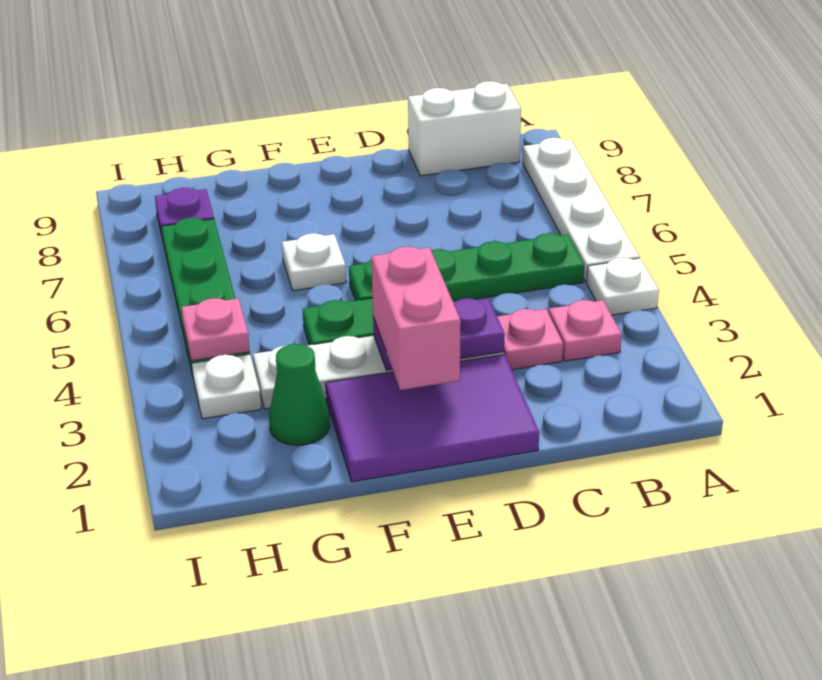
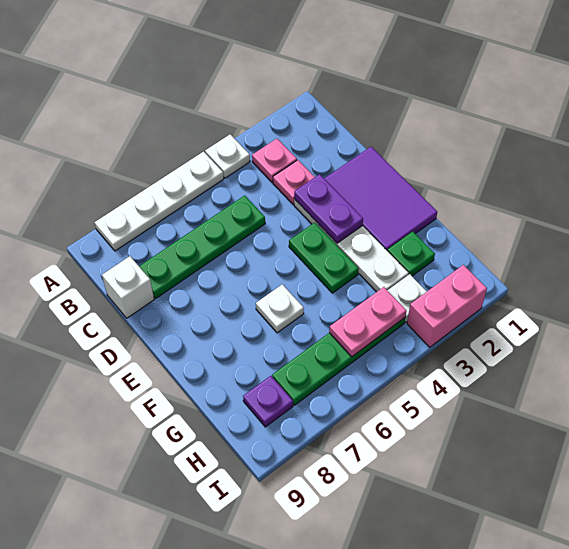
green plate B5:E5 level 1 -> green plate C5:C8 level 1
white brick B9:C9 level 1 -> white brick C9 level 1
pink brick E2:E3 level 3 -> pink brick I2:I3 level 1
green cone G2 level 1 -> green plate G2 level 1
pink plate H4 level 2 -> pink plate H4:H5 level 2

